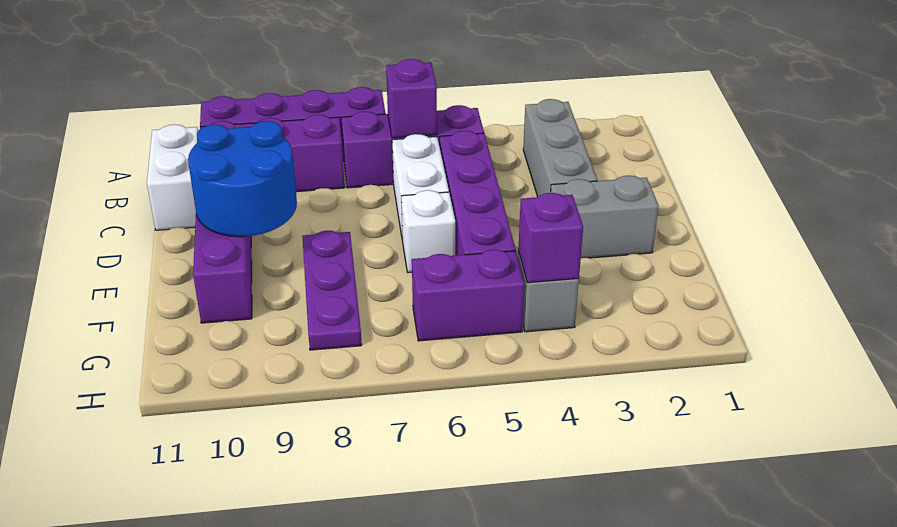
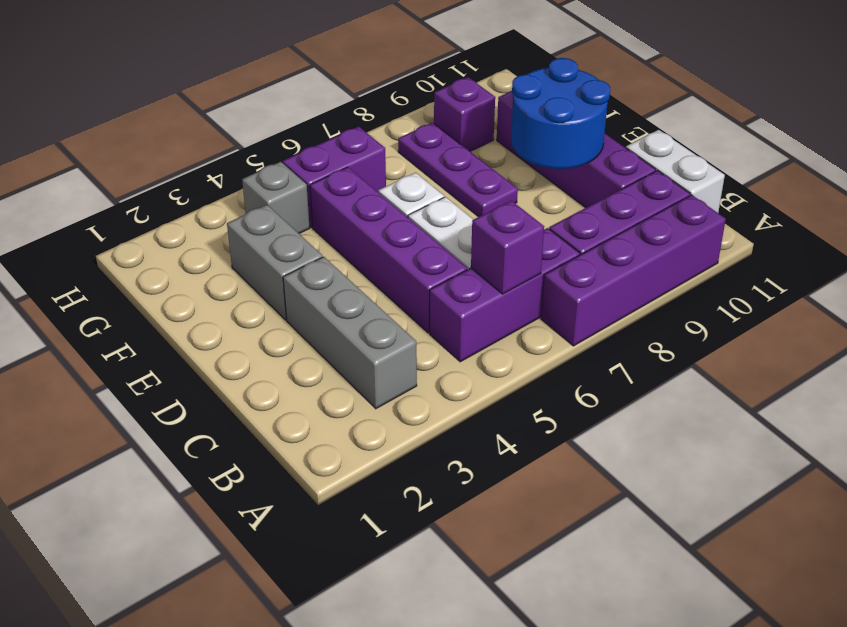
grey brick E2:E3 level 1 -> grey brick E3:F3 level 1
purple brick G4 level 2 -> purple brick G9 level 1

